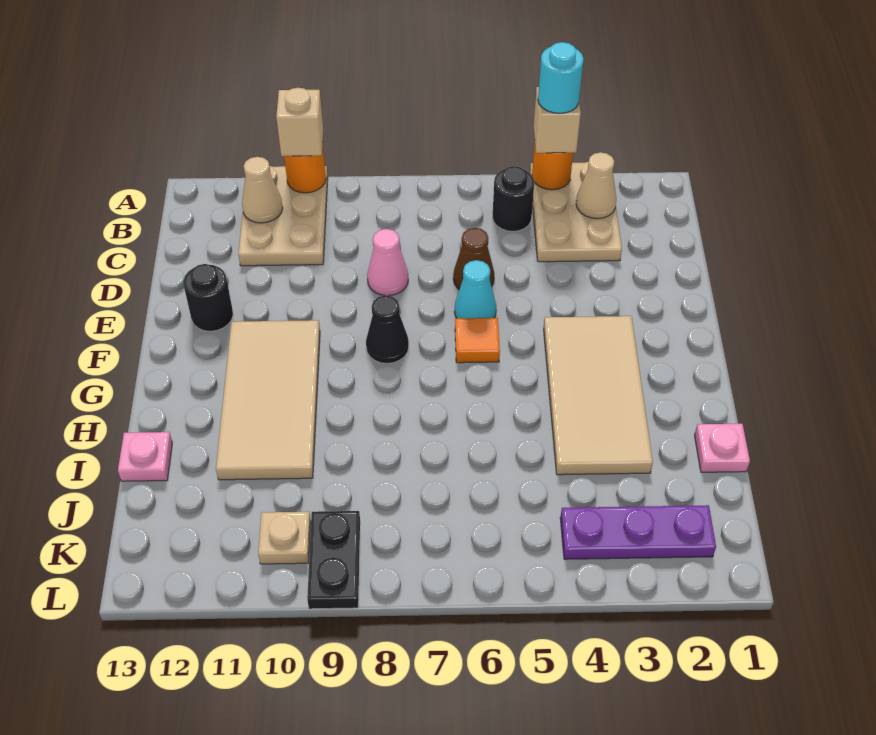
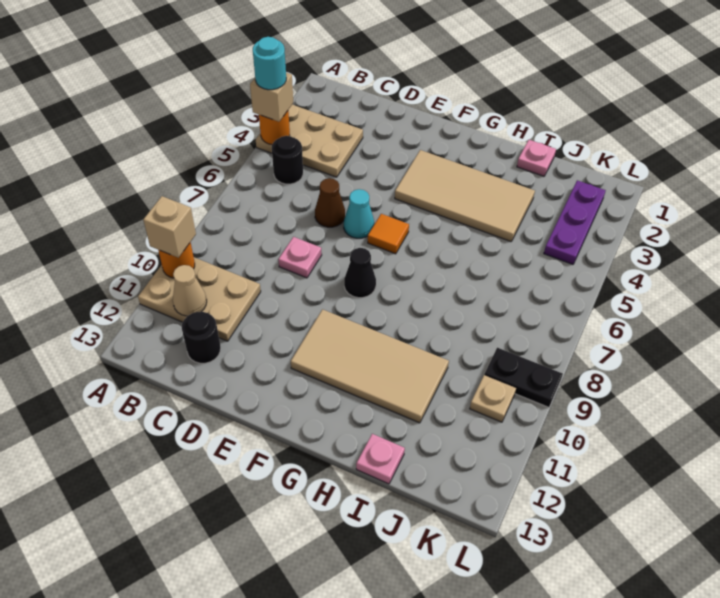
tan cone B3 level 2 -> none
pink cone D8 level 1 -> pink plate D8 level 1
black round brick E12 level 1 -> black round brick C12 level 1

